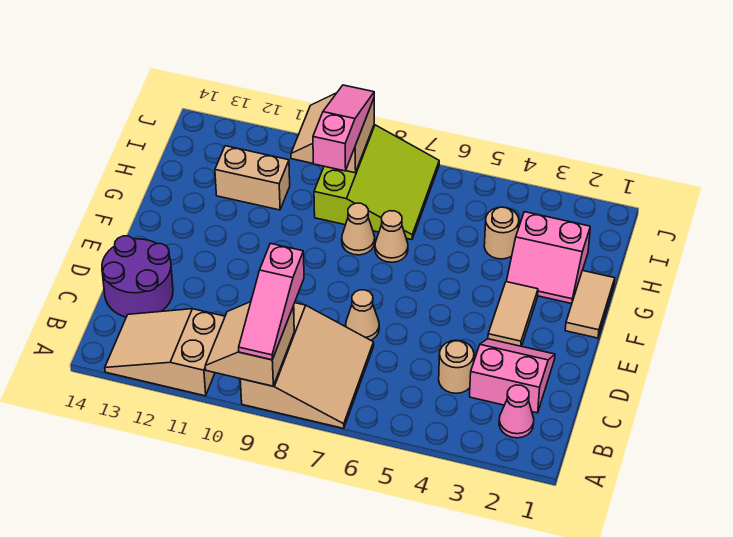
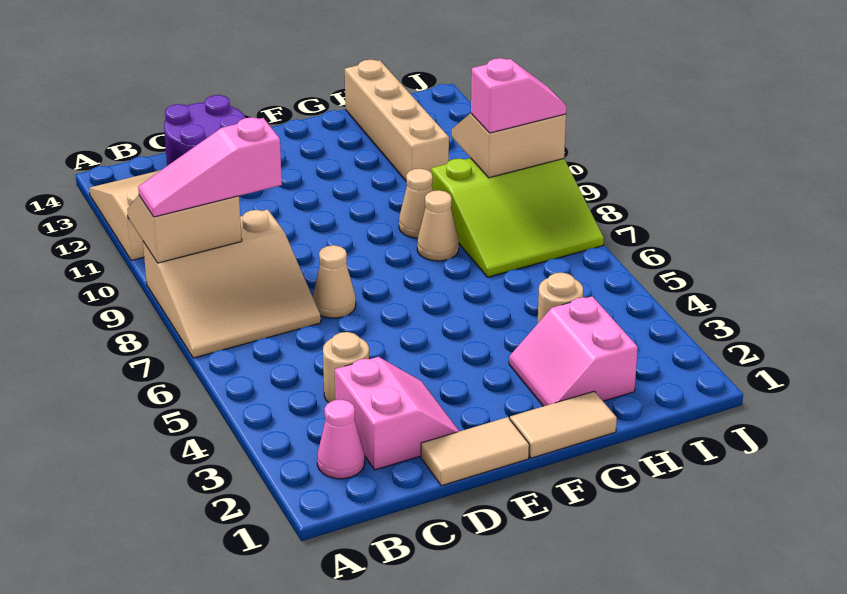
tan tile E3:F3 level 1 -> tan tile D1:E1 level 1
tan cone G7 level 1 -> tan cone G9 level 1
pink slope H9:J9 level 3 top H -> pink slope I9:J9 level 3 top I
tan brick H11:H12 level 1 -> tan brick H11:H14 level 1

